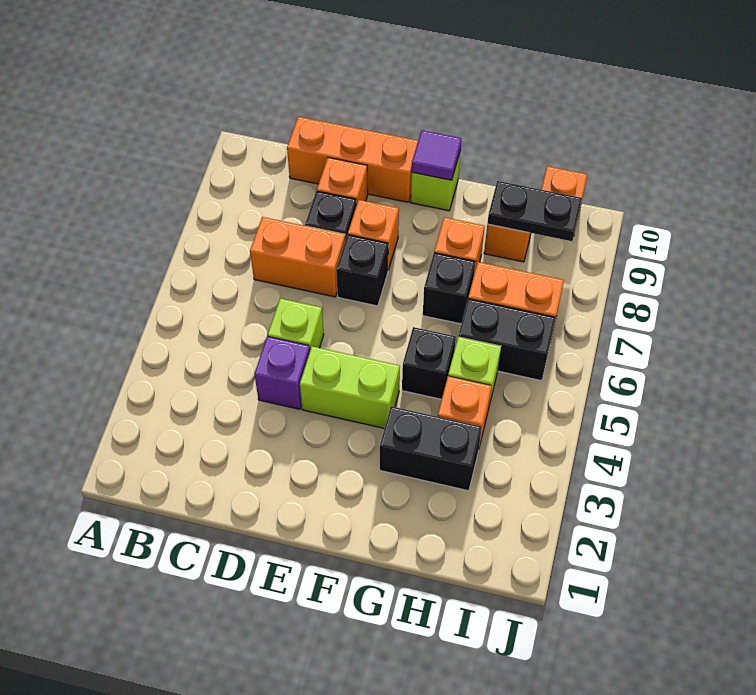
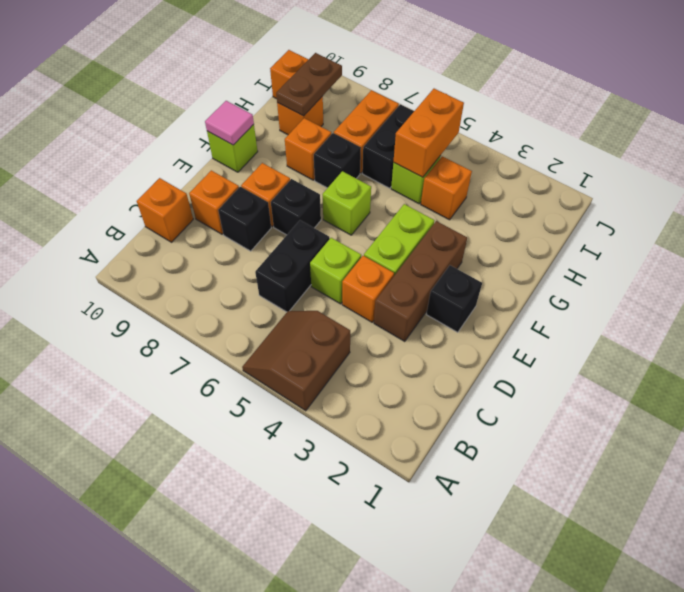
none -> brown slope A4:B5 level 1 top 4
orange brick C7:D7 level 1 -> orange brick H5:I5 level 2
orange brick C10:E10 level 1 -> orange brick C10 level 1
none -> brown brick D3:F3 level 1
purple brick D4 level 1 -> orange brick D4 level 1
none -> lime brick F6 level 1
purple tile F10 level 2 -> pink tile F10 level 2
black brick G3:H3 level 1 -> black brick C6:D6 level 1
black brick G5 level 1 -> black brick E2 level 1
black plate H9:I9 level 2 -> brown plate H9:I9 level 2

